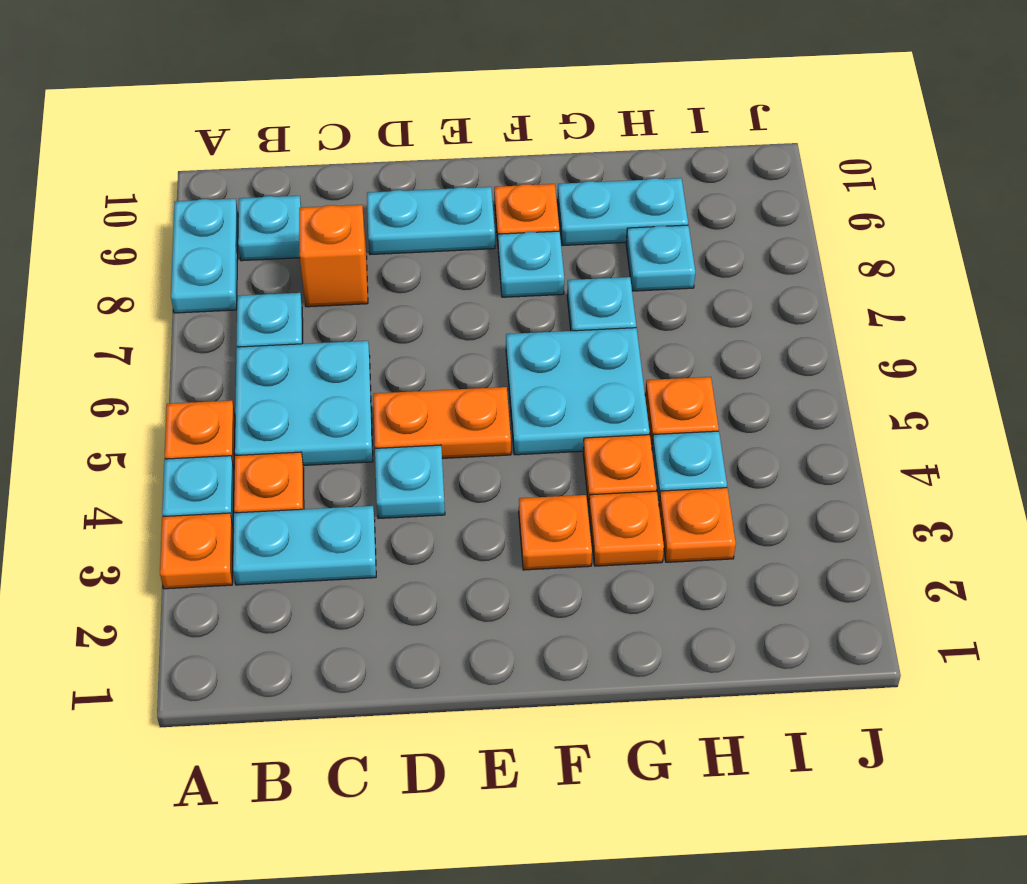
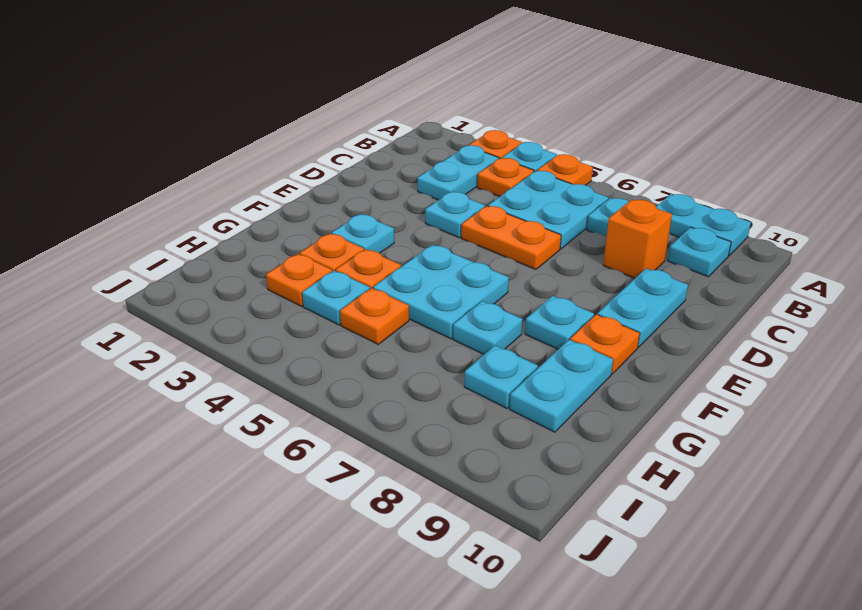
orange plate D5:E5 level 1 -> orange plate D5:D6 level 1
orange plate F3 level 1 -> cyan plate F3 level 1

